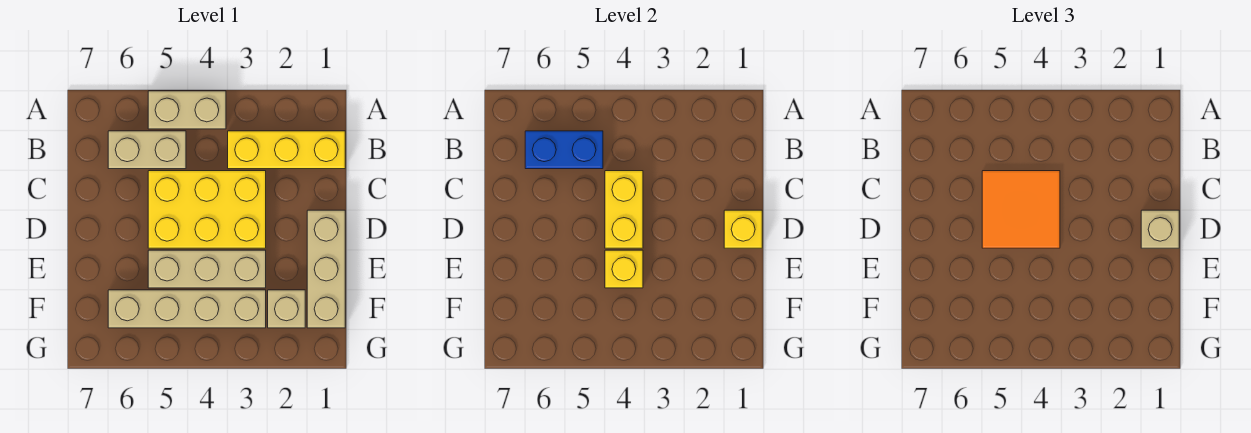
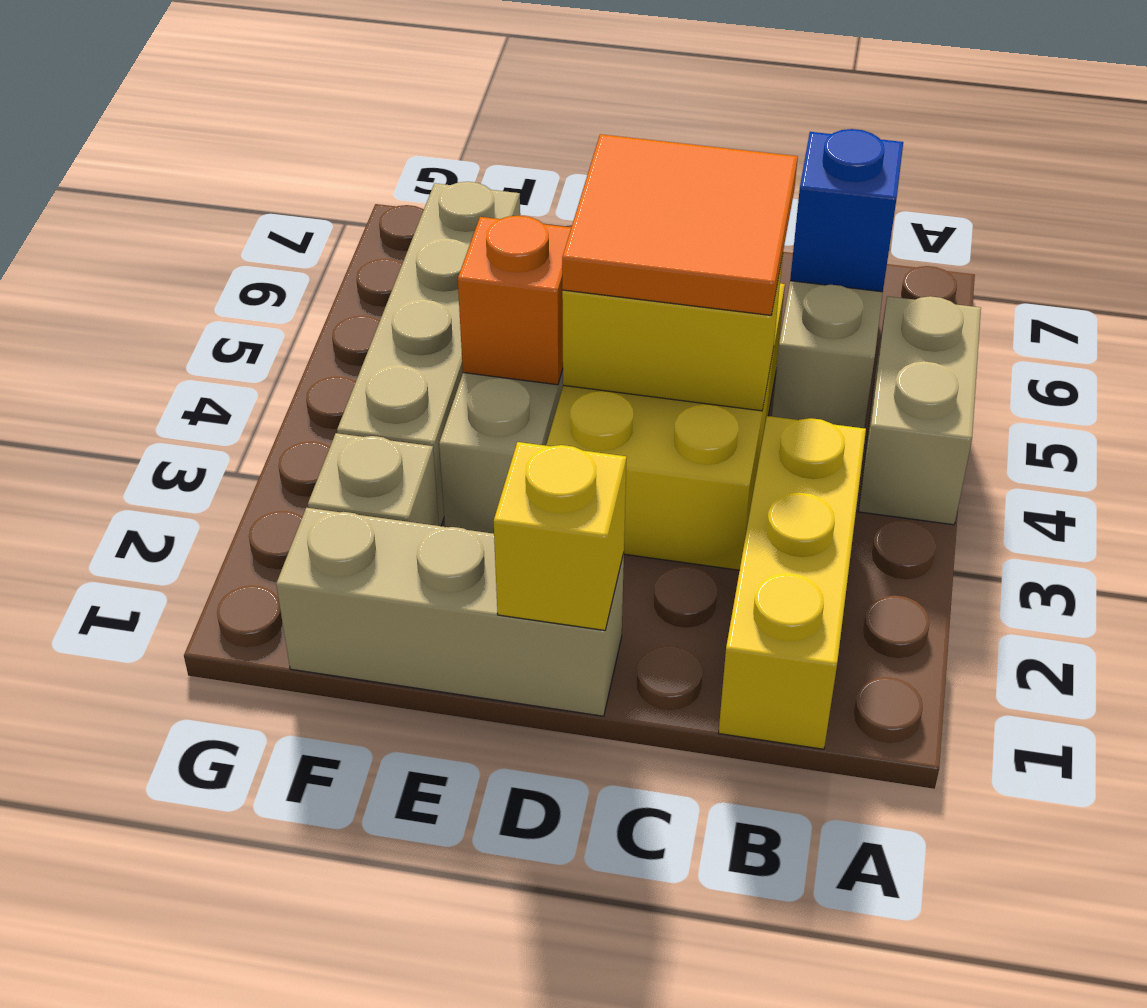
blue brick B5:B6 level 2 -> blue brick B6 level 2
tan brick D1 level 3 -> none
yellow brick E4 level 2 -> orange brick E4 level 2

